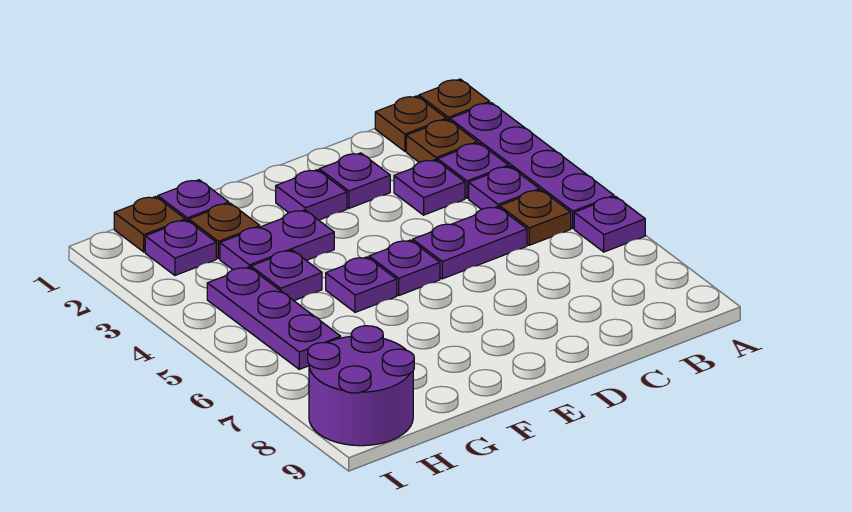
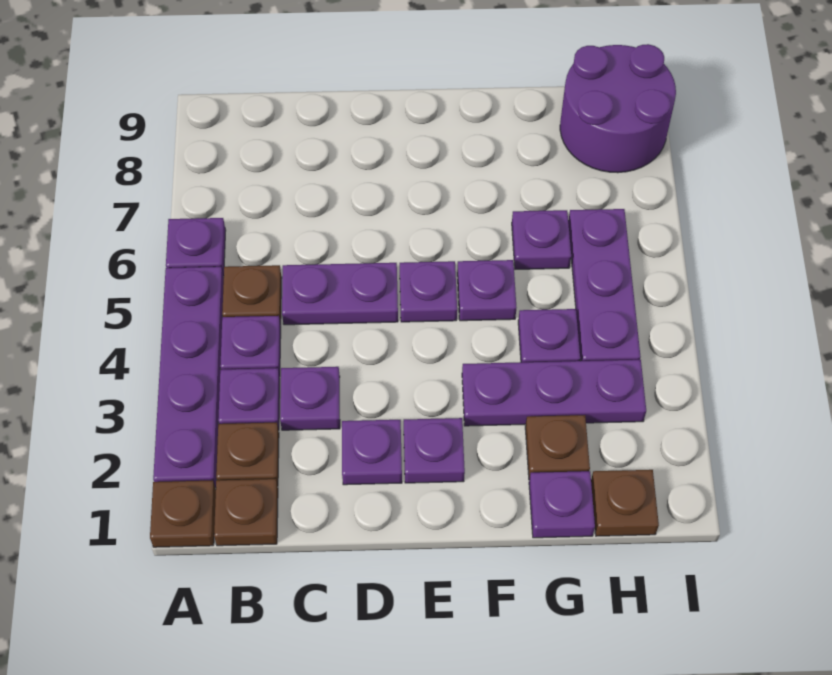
purple plate F3:G3 level 1 -> purple plate F3:H3 level 1
purple plate H2 level 1 -> purple plate G6 level 1

